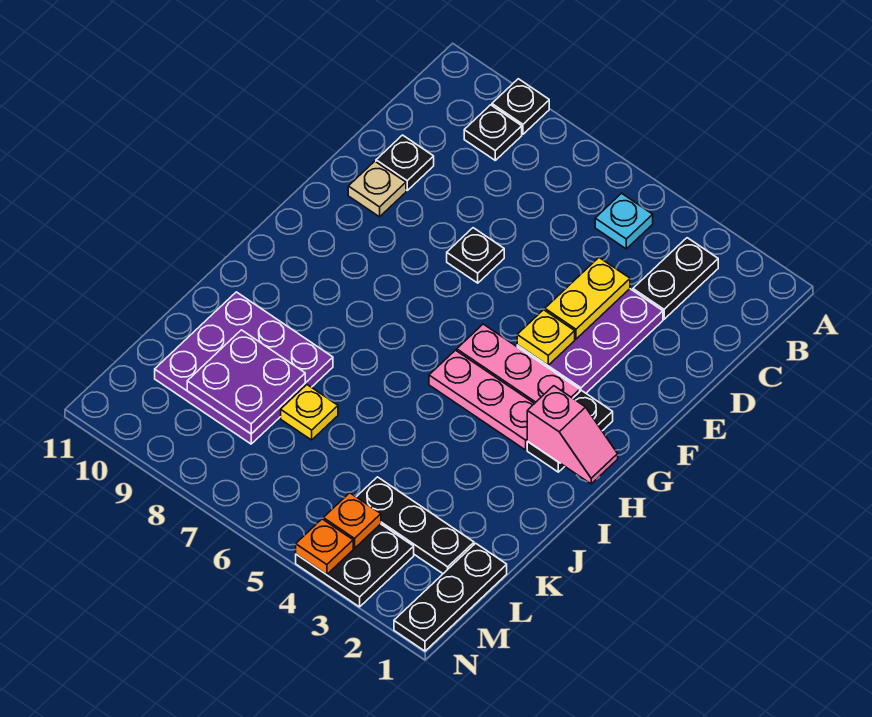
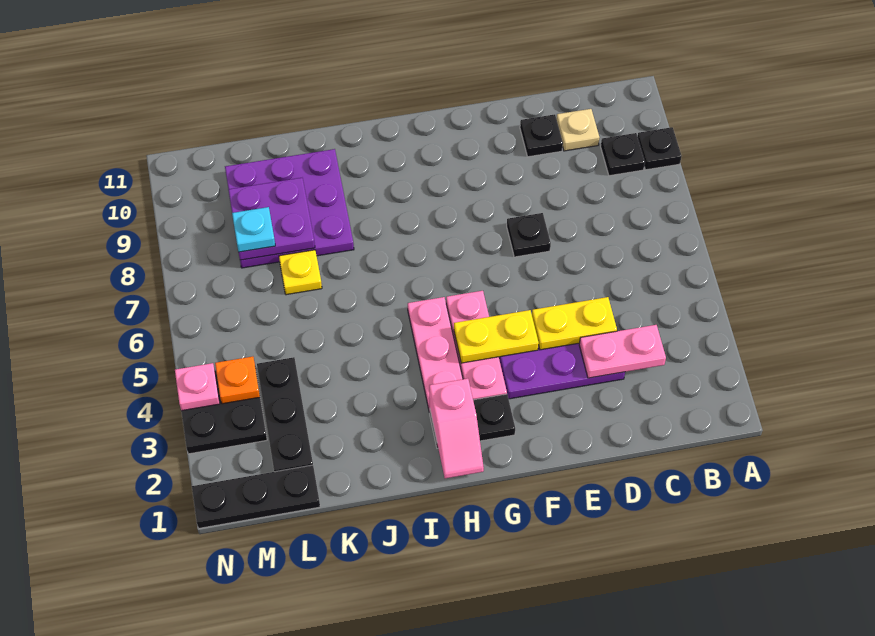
black plate B3:C3 level 1 -> none
cyan plate B5 level 1 -> cyan plate L8 level 3
none -> pink plate C3:D3 level 2
tan plate E10 level 1 -> tan plate C10 level 1
yellow plate F4 level 2 -> yellow plate F4:G4 level 2
orange plate N4 level 2 -> pink plate N4 level 2

